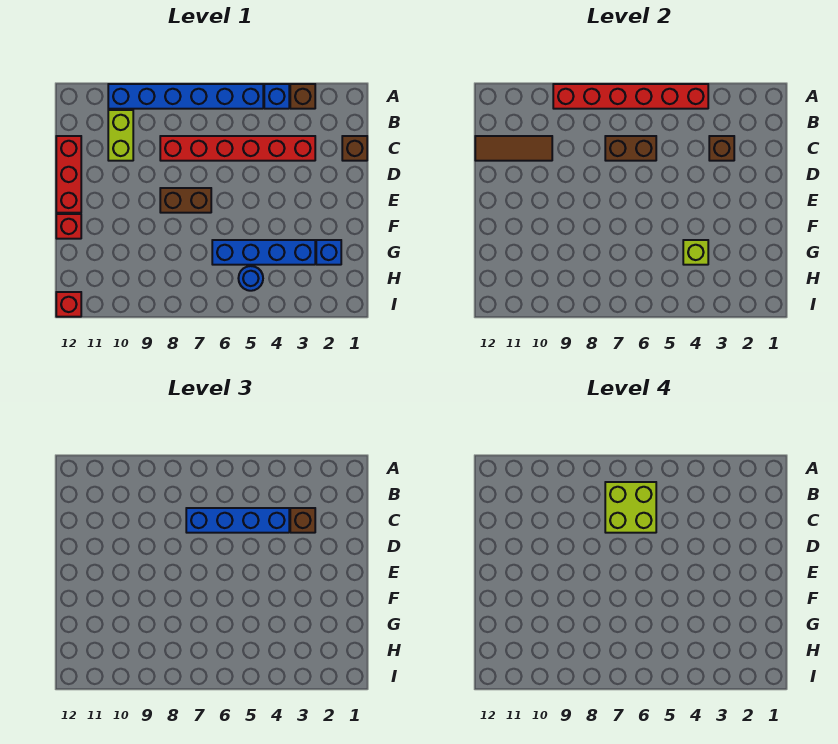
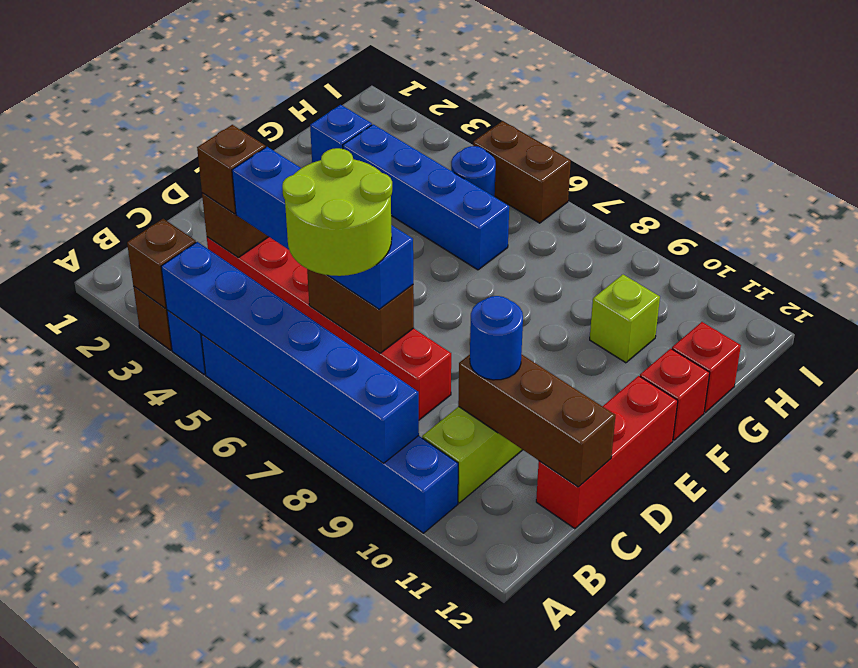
red brick A4:A9 level 2 -> blue brick A4:A9 level 2
lime brick B6:C7 level 4 -> lime round brick B6:C7 level 4
brown brick C1 level 1 -> brown brick A3 level 2
brown tile C10:C12 level 2 -> brown brick C10:C12 level 2
none -> blue round brick C10 level 3
brown brick E7:E8 level 1 -> brown brick I5:I6 level 1
lime brick G4 level 2 -> lime brick G10 level 1
red brick I12 level 1 -> red brick G12 level 1

